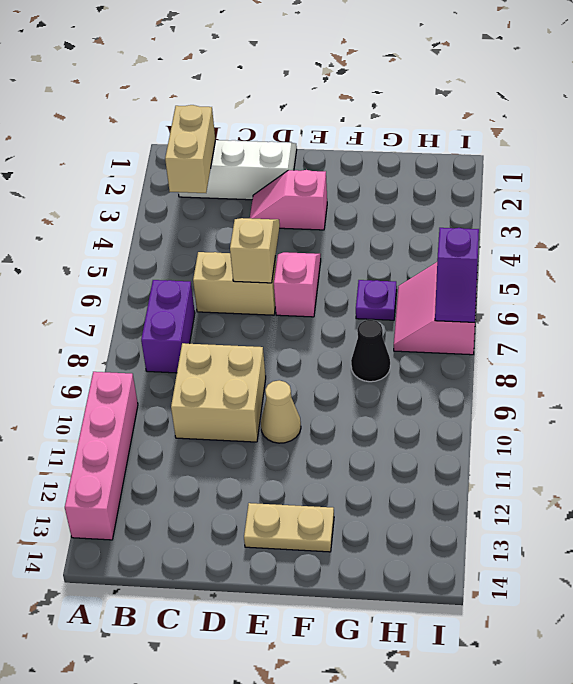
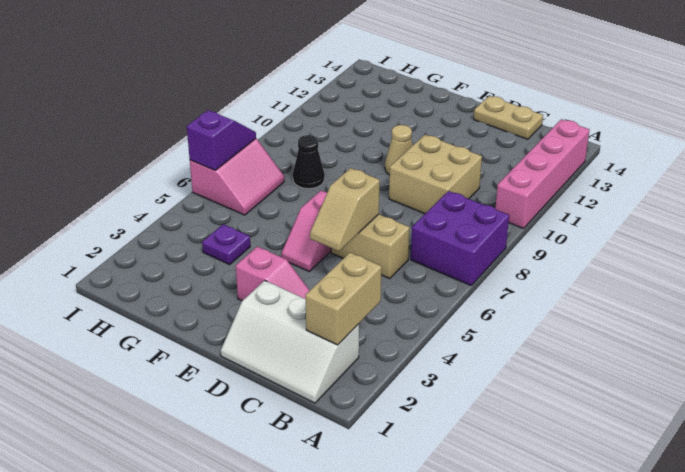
purple brick B7:B8 level 1 -> purple brick A7:B8 level 1
tan plate E13:F13 level 1 -> tan plate C14:D14 level 1
purple plate G6 level 1 -> purple plate G4 level 1

